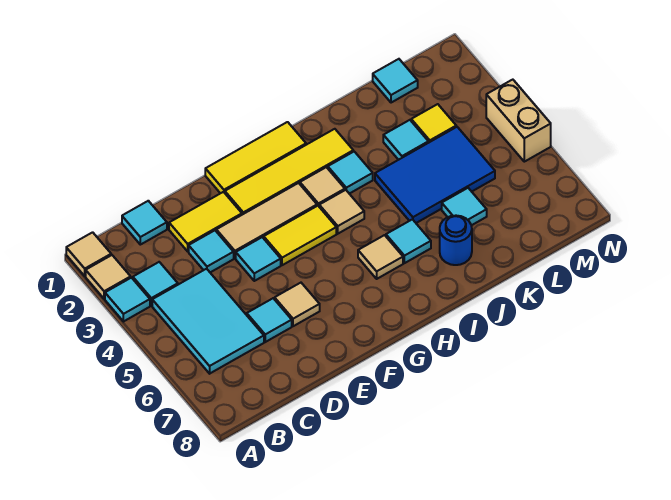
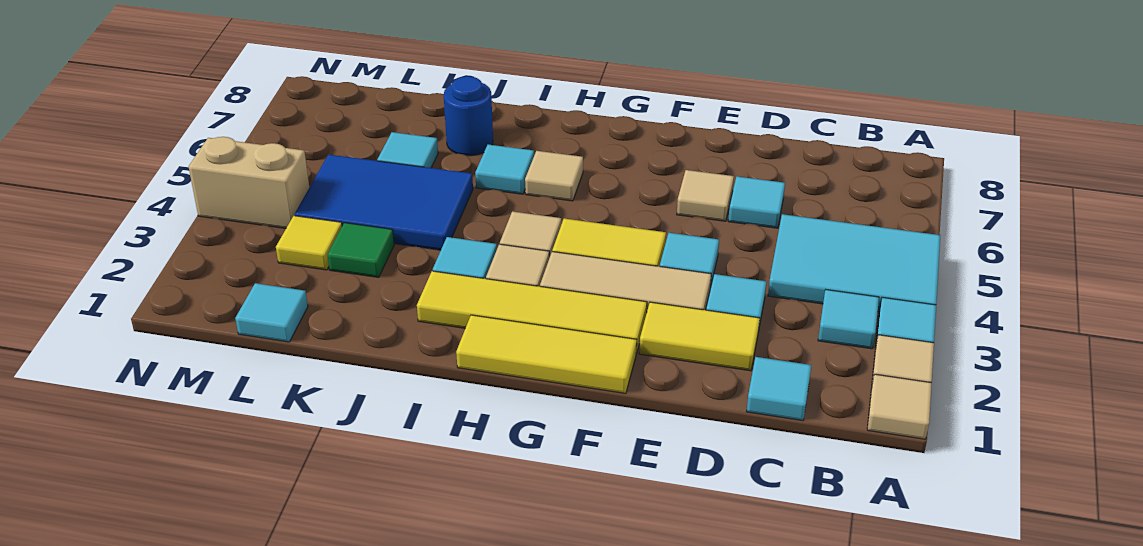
cyan tile B4:C6 level 1 -> cyan tile A4:C5 level 1
cyan tile K3 level 1 -> green tile K3 level 1
tan brick N4:N5 level 1 -> tan brick M4:N4 level 1

